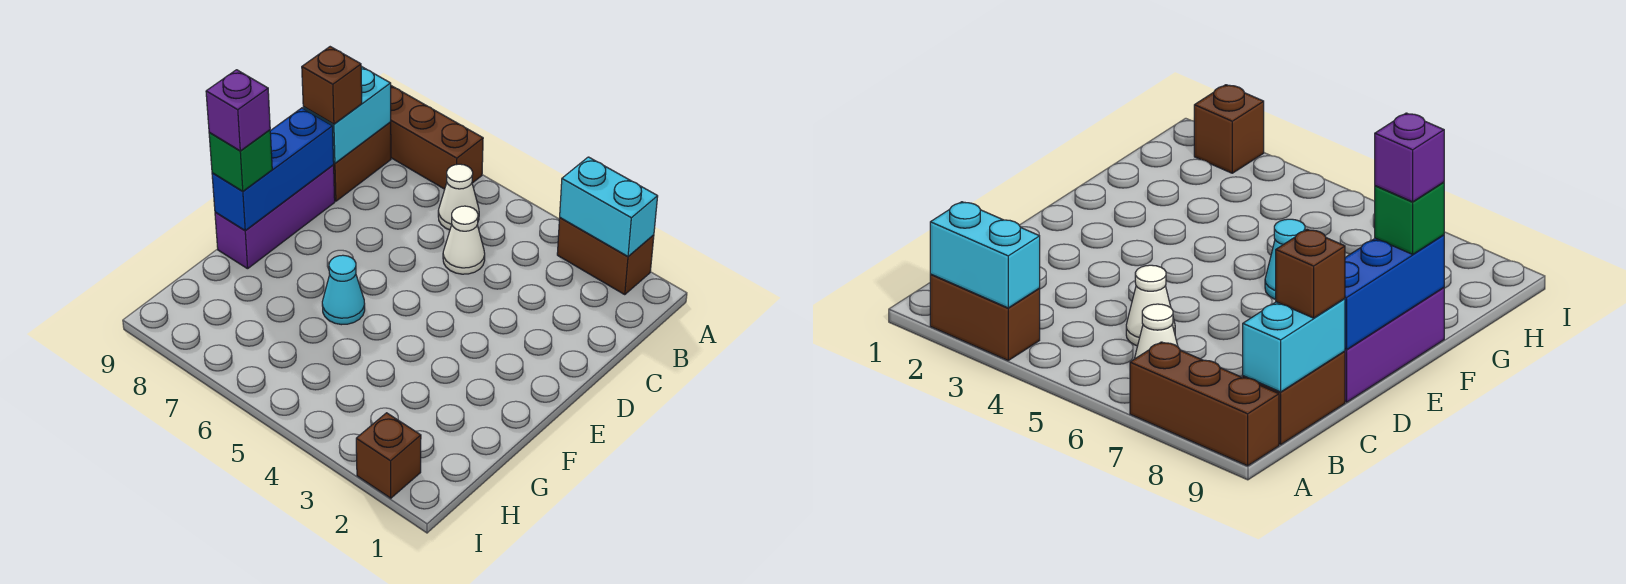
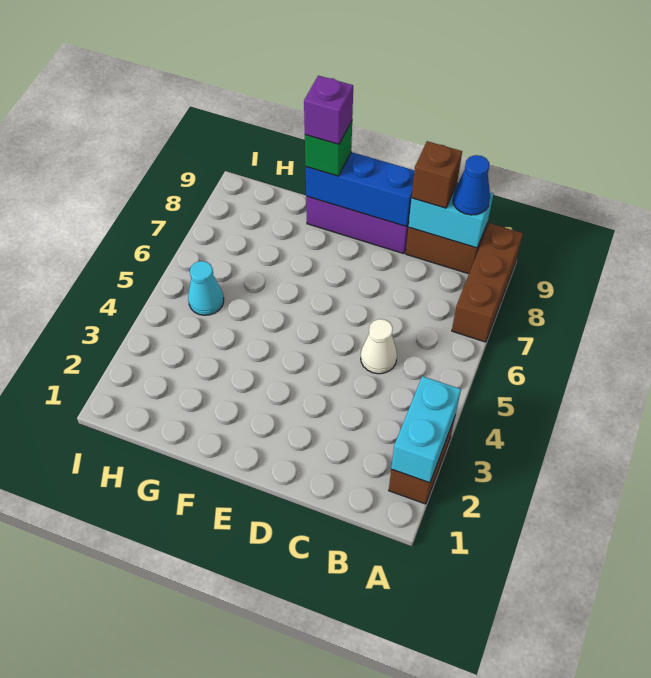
white cone B6 level 1 -> none
none -> blue cone B9 level 3
cyan cone F6 level 1 -> cyan cone H5 level 1
brown brick I2 level 1 -> none

